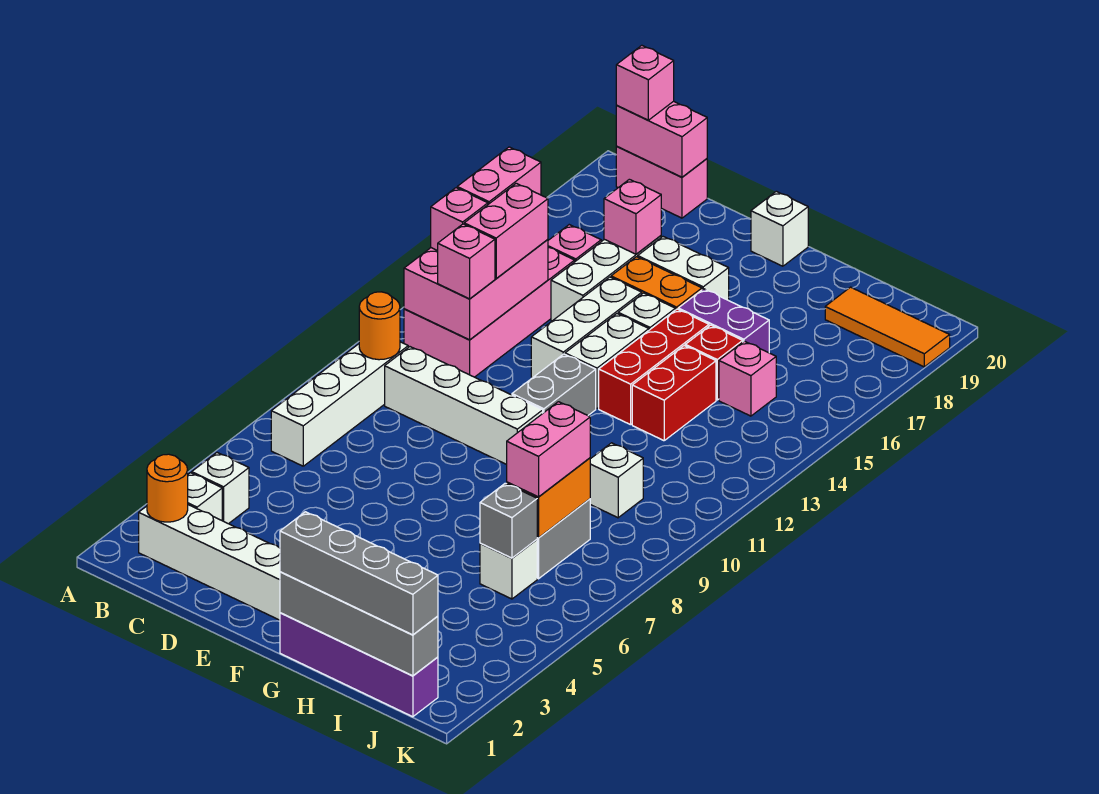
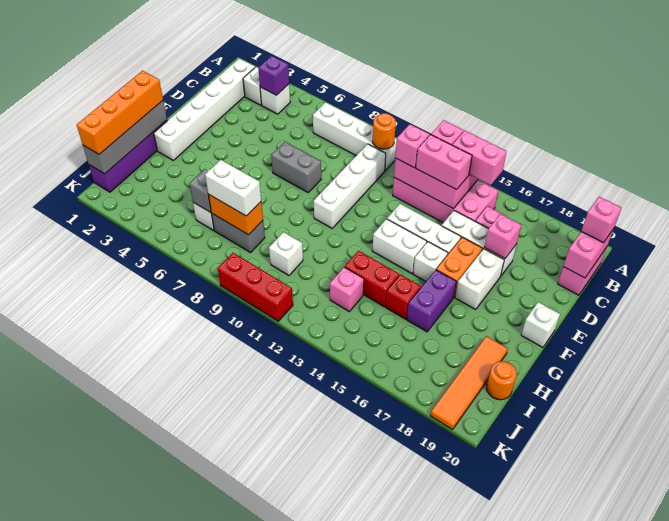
orange round brick B2 level 2 -> orange round brick I20 level 1
none -> purple brick B4 level 2
grey brick F11:F12 level 1 -> grey brick E7:E8 level 1
grey brick G1:J1 level 3 -> orange brick G1:J1 level 3
red brick G13:G15 level 1 -> red brick K9:K11 level 1
pink brick I7:I8 level 3 -> white brick I7:I8 level 3
pink brick I15 level 1 -> pink brick I13 level 1
orange tile I19:K19 level 1 -> orange tile H19:K19 level 1

